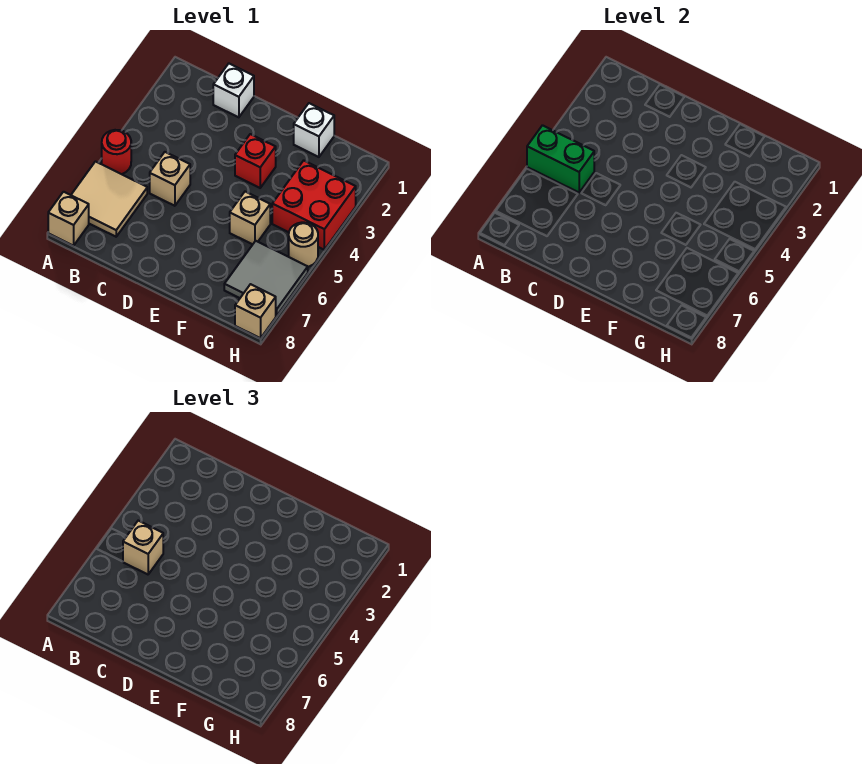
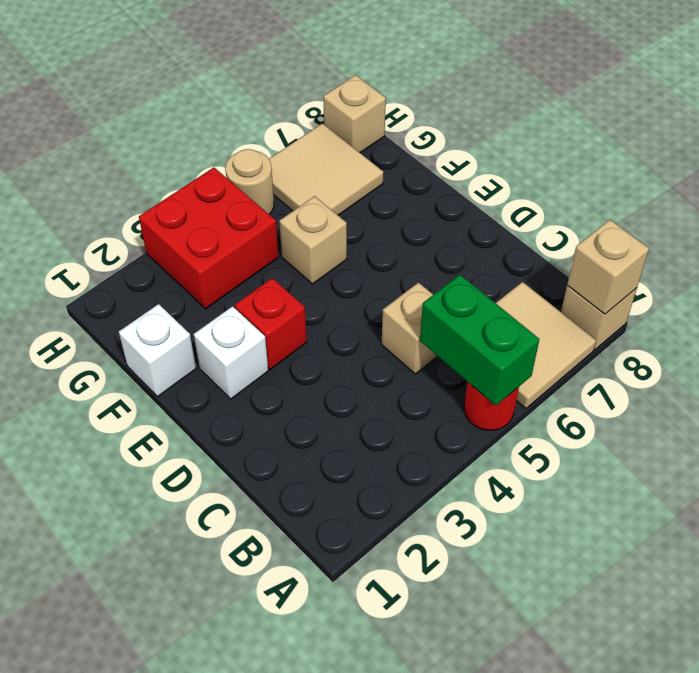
tan brick B5 level 3 -> tan brick A8 level 2
white brick C1 level 1 -> white brick E2 level 1
grey tile G6:H7 level 1 -> tan tile G6:H7 level 1

